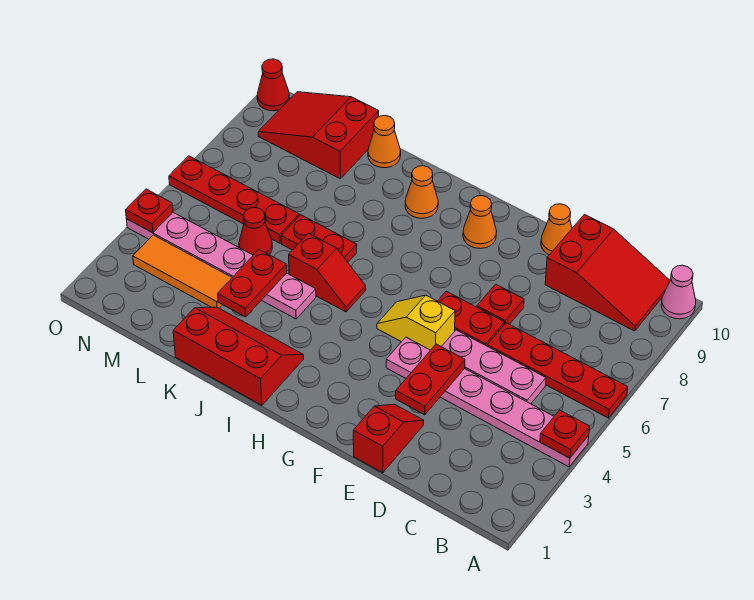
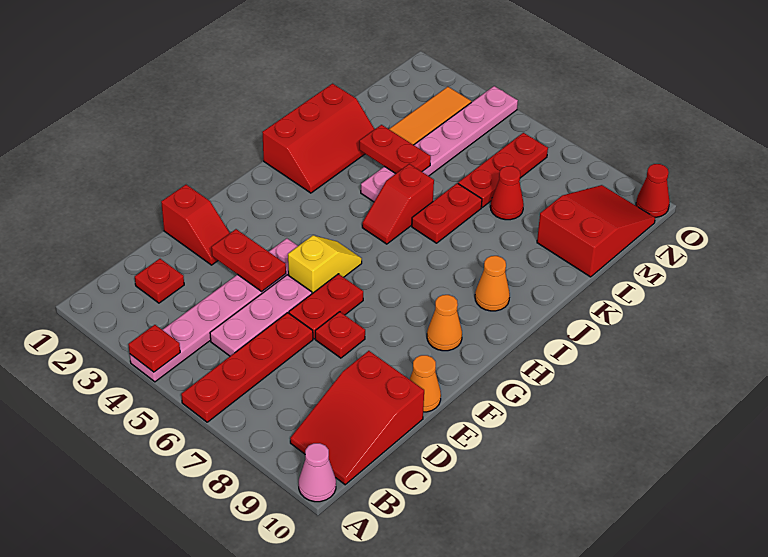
orange cone K10 level 1 -> none
red cone L5 level 1 -> red cone L7 level 1
red plate L6:O6 level 1 -> red plate L6:N6 level 1
red plate O4 level 2 -> red plate C2 level 1

